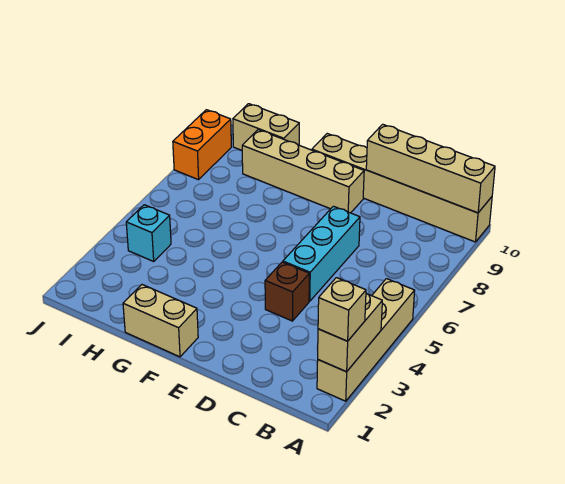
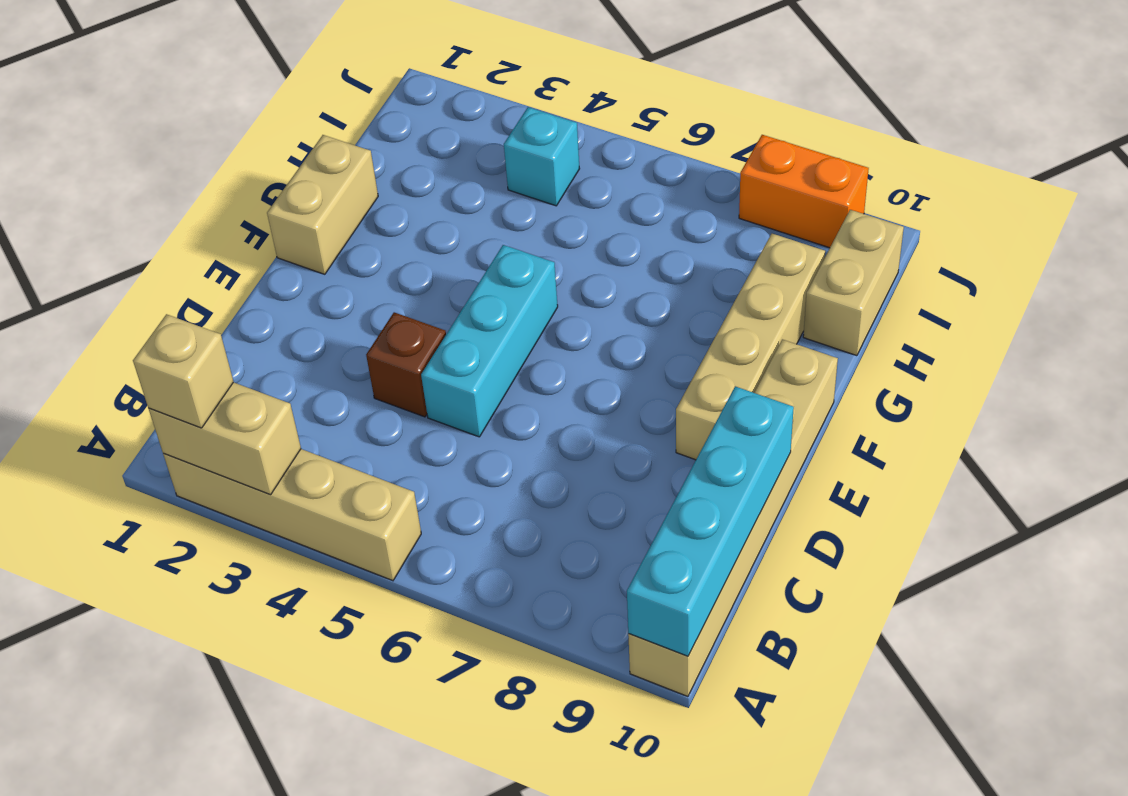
tan brick A10:D10 level 2 -> cyan brick A10:D10 level 2
cyan brick D5:D7 level 1 -> cyan brick D5:F5 level 1

